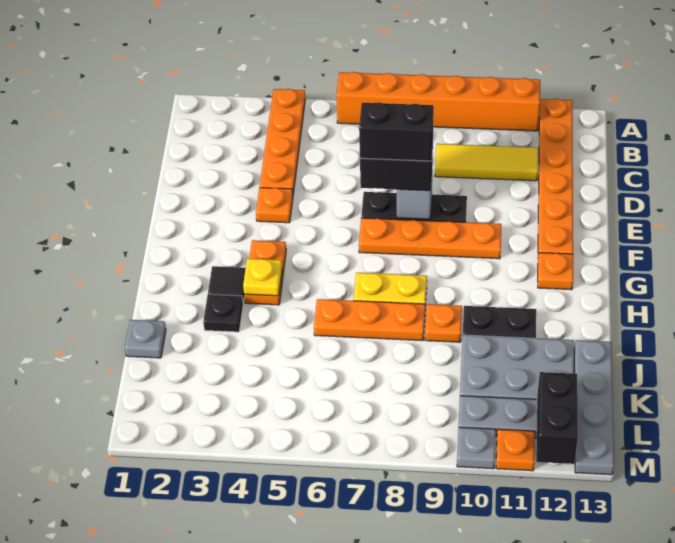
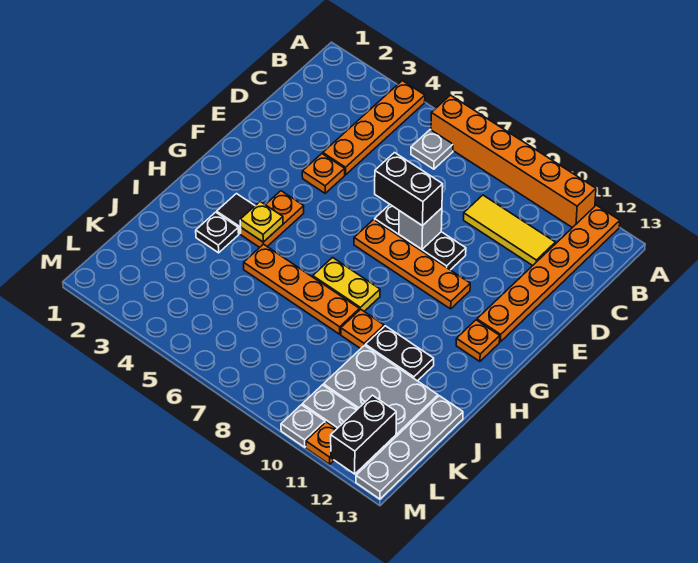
black brick E7:E8 level 4 -> none
orange plate I6:I8 level 1 -> orange plate I5:I8 level 1
grey plate J1 level 1 -> grey plate B6 level 1

